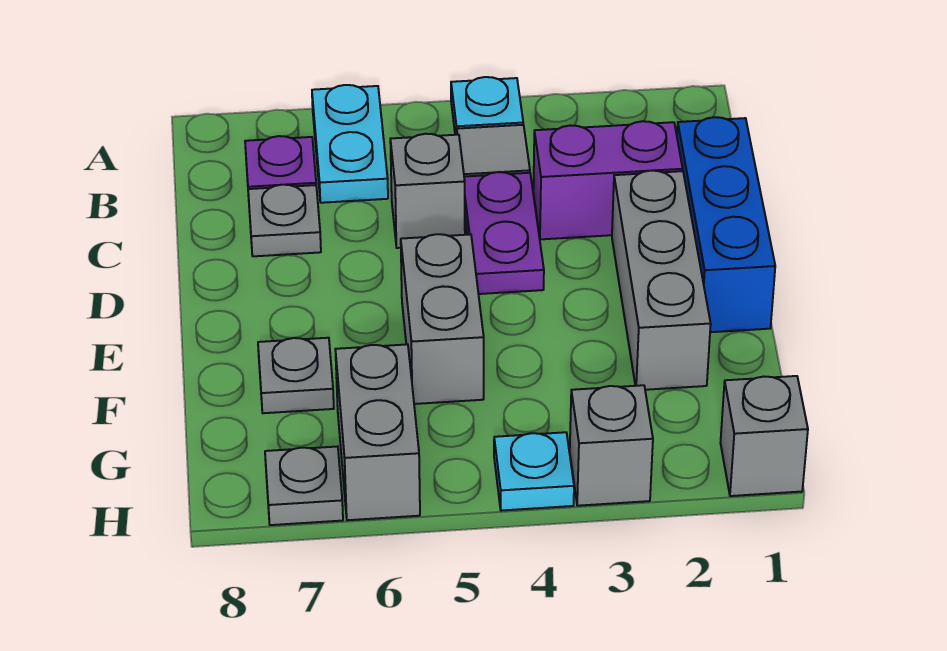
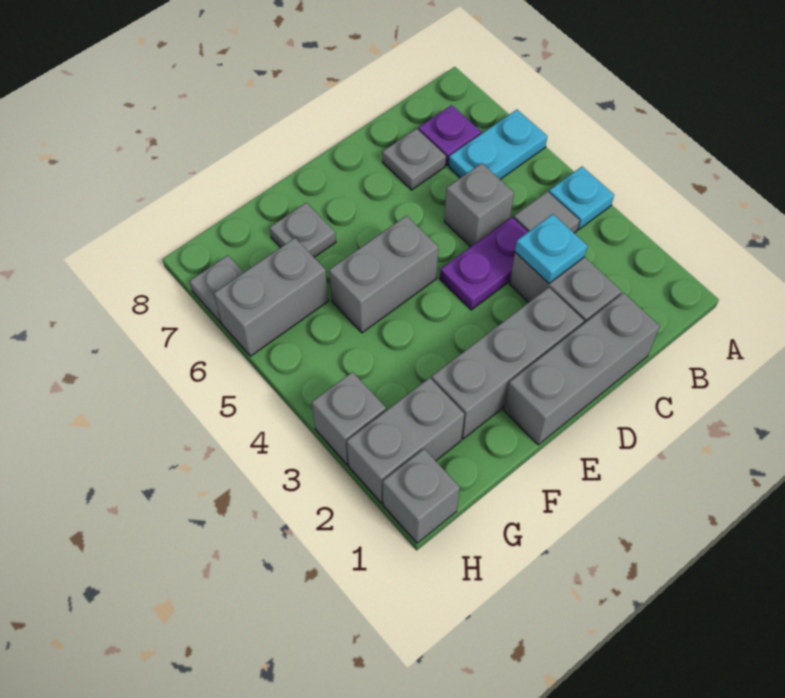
blue brick C1:E1 level 1 -> grey brick C1:E1 level 1
purple brick C2:C3 level 1 -> grey brick C2:C3 level 1
none -> grey brick G2:H2 level 1
cyan plate H4 level 1 -> cyan plate C3 level 2

